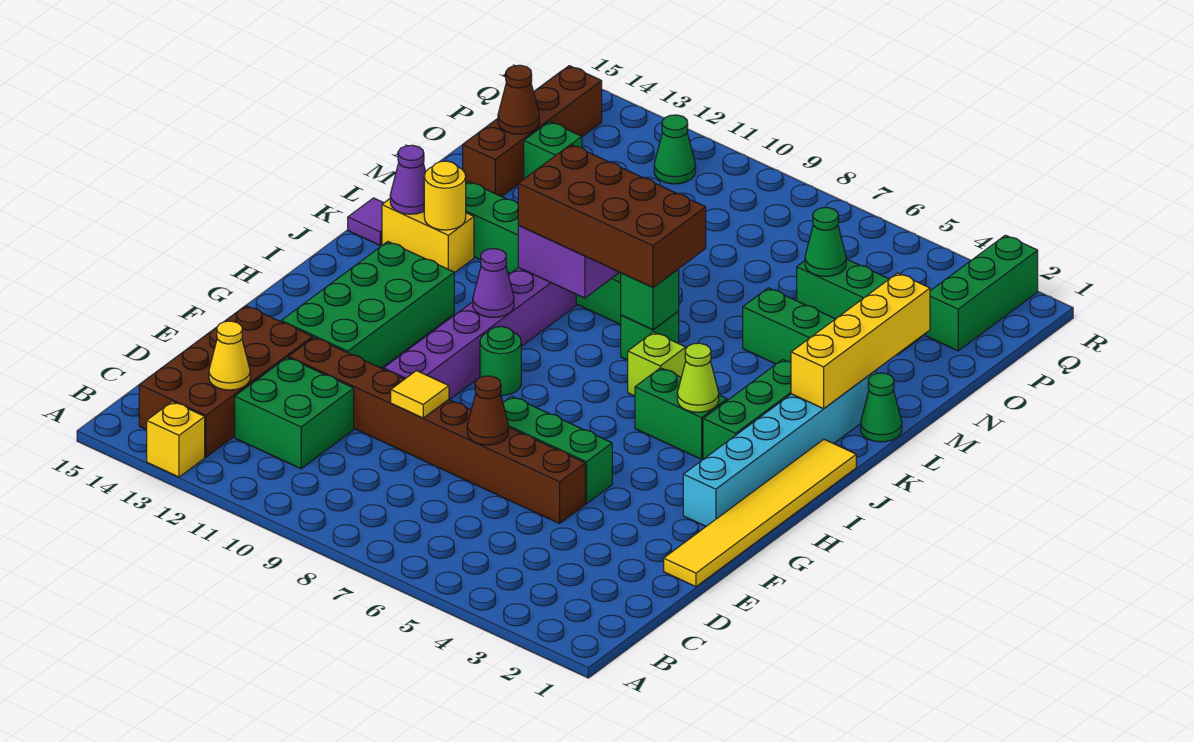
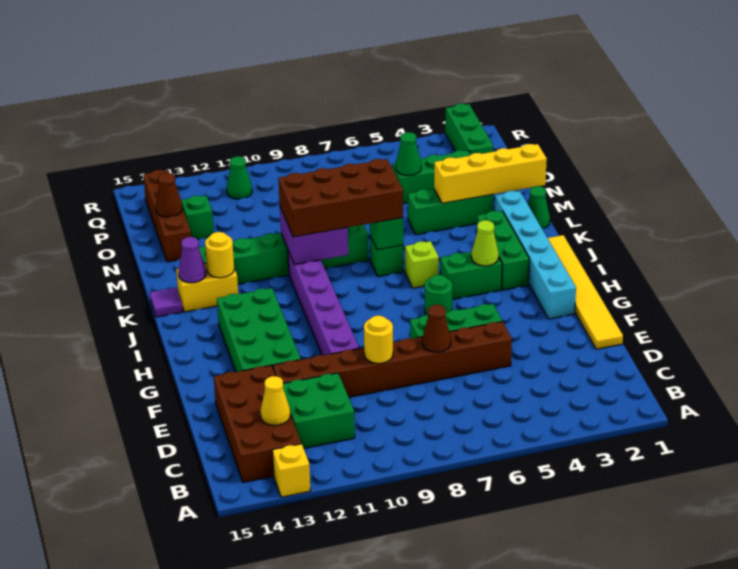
yellow tile E9 level 2 -> yellow round brick E9 level 2
green round brick H9 level 1 -> green round brick H6 level 1
purple cone I10 level 2 -> none
yellow brick K2:N2 level 2 -> yellow brick M1:M4 level 2

